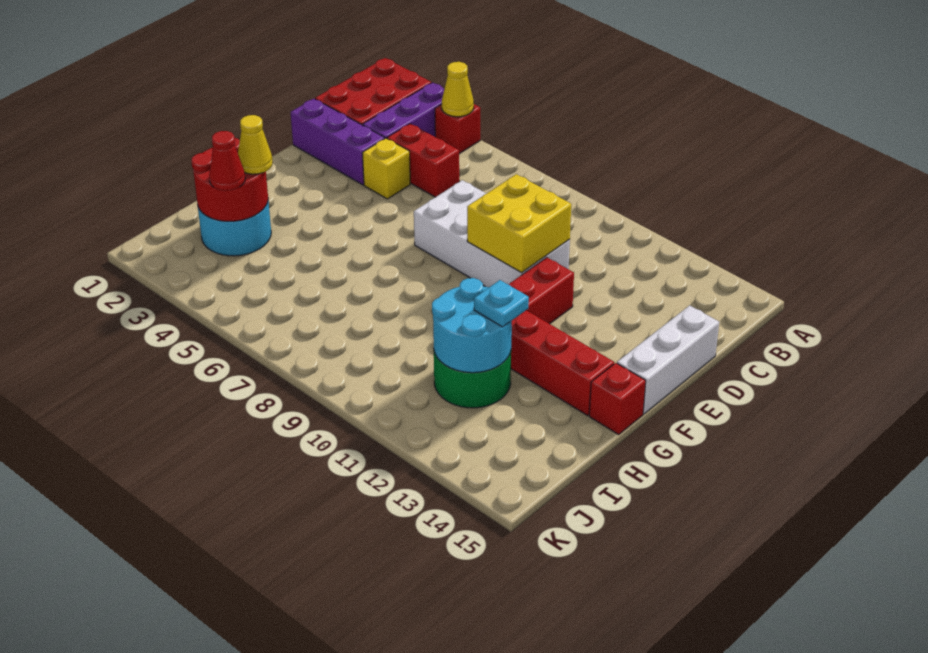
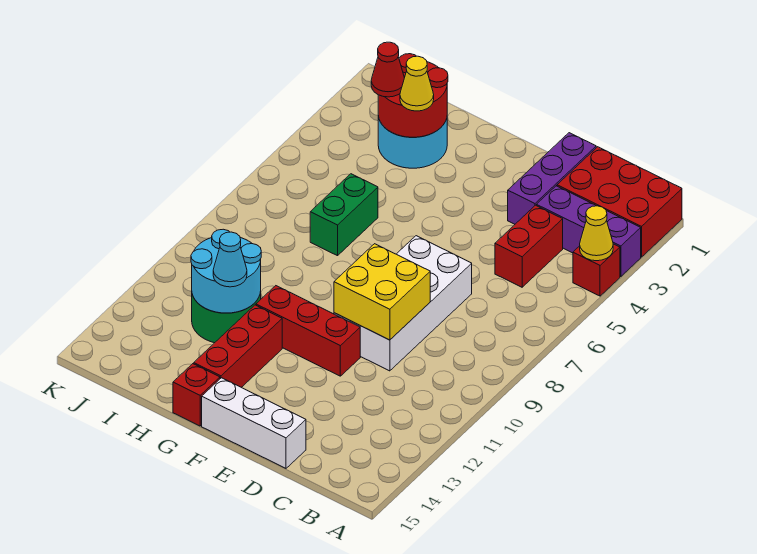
yellow brick D4 level 1 -> none
none -> green brick H6:H7 level 1
cyan plate H12 level 3 -> cyan cone H12 level 3

